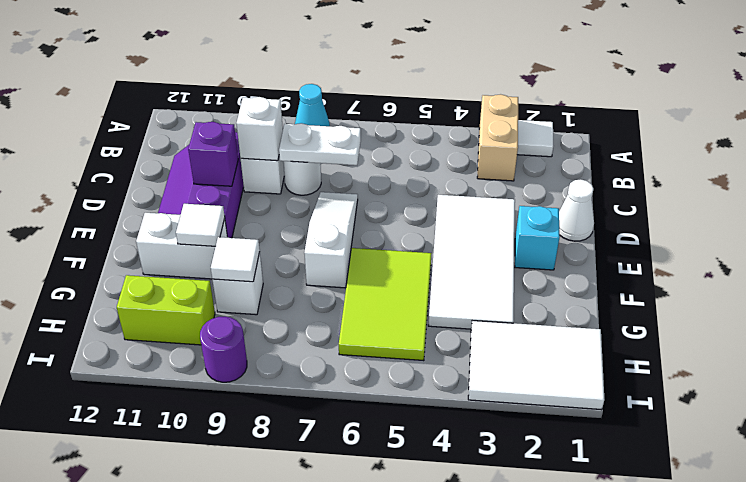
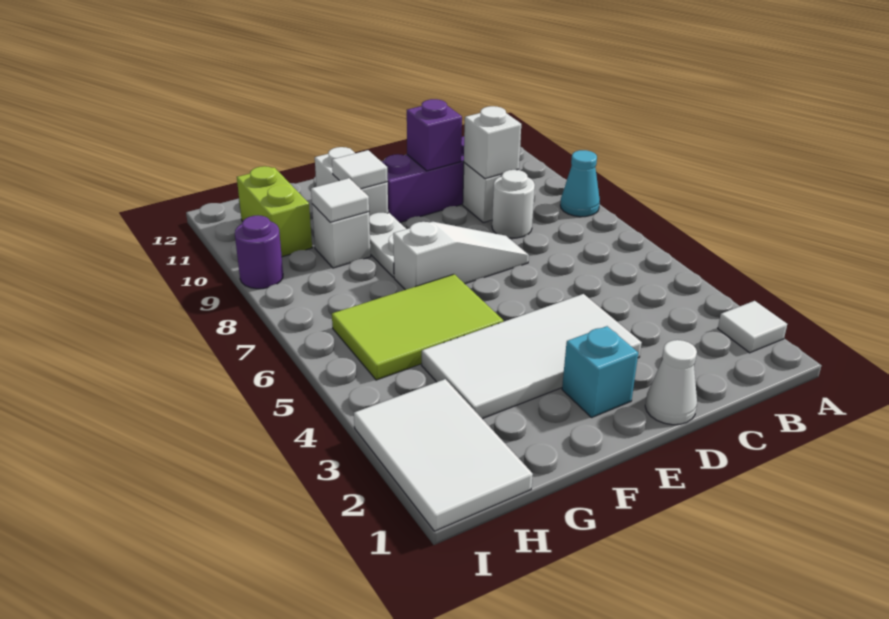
tan brick A3:B3 level 1 -> none
white plate C7:C8 level 2 -> white plate F8:F9 level 1

